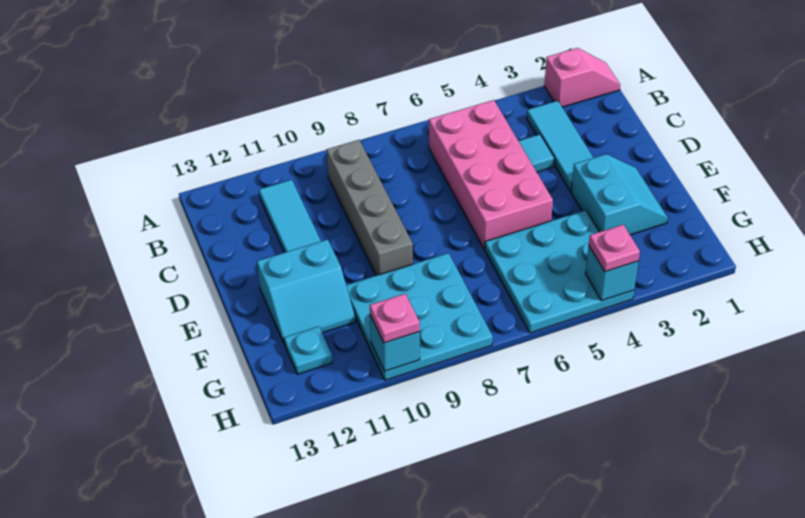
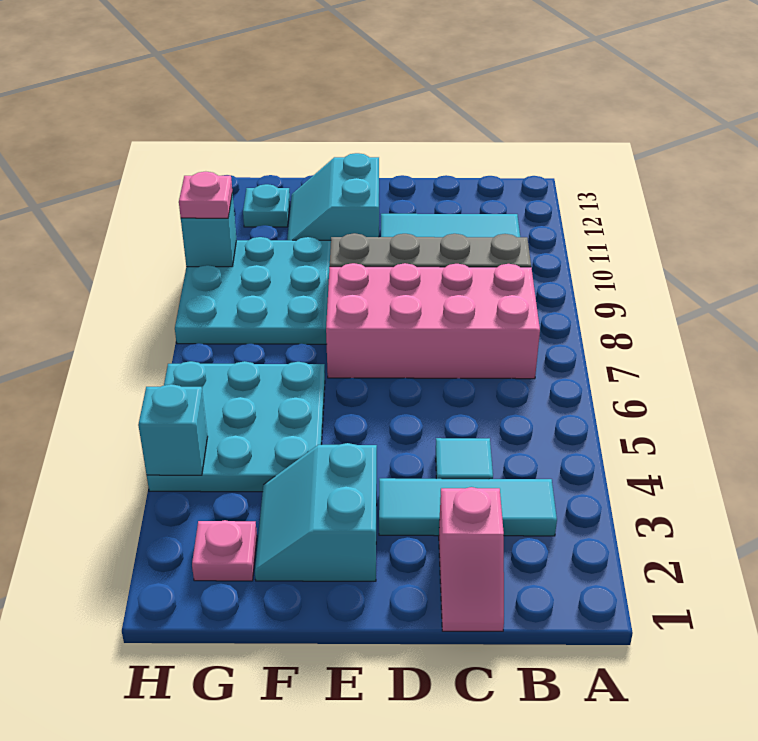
pink slope A1:A2 level 1 top 2 -> pink slope C1:C2 level 1 top 2
pink brick B5:E6 level 1 -> pink brick B7:E8 level 1
cyan slope E2:F3 level 1 top 3 -> cyan slope E2:F3 level 1 top E
pink plate H4 level 3 -> pink plate G2 level 1

